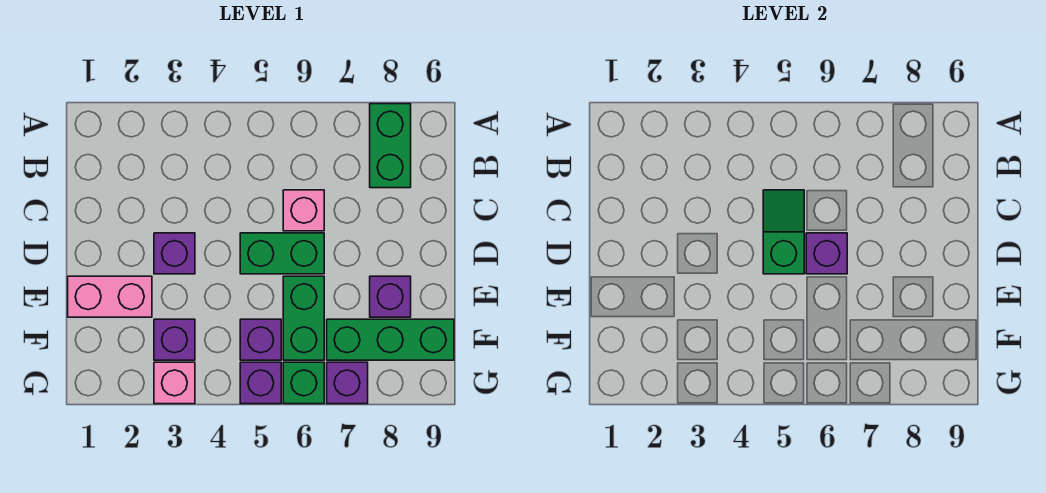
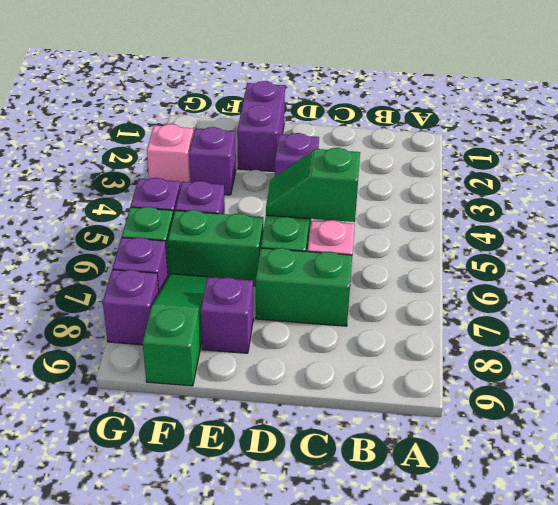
green brick A8:B8 level 1 -> green brick C7:D7 level 1
green slope C5:D5 level 2 top D -> green slope C5:D5 level 2 top C
purple brick D6 level 2 -> purple brick G8 level 1
pink brick E1:E2 level 1 -> purple brick E1:E2 level 1
green brick F7:F9 level 1 -> green slope F7:F9 level 1 top 9

